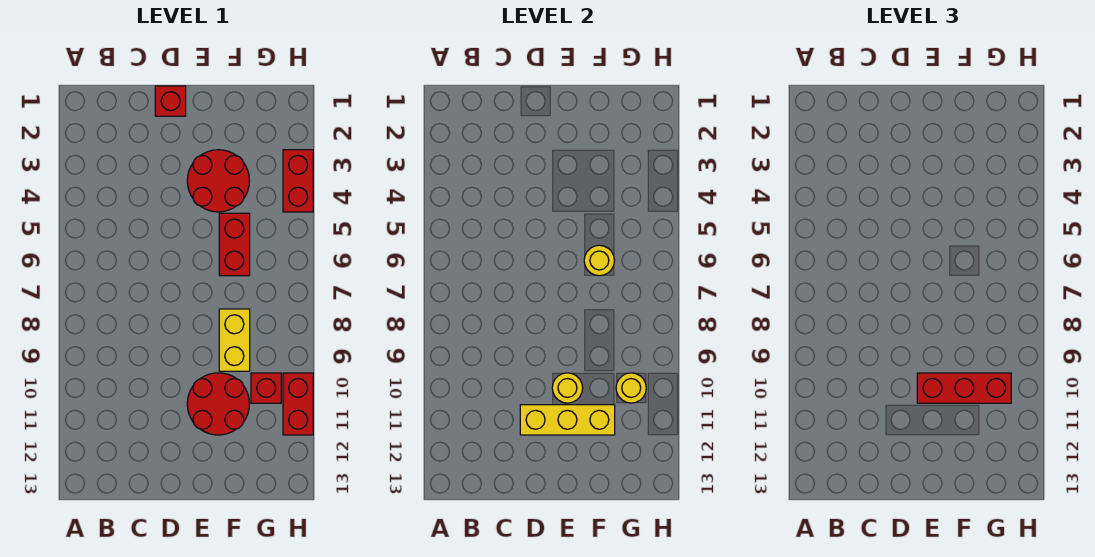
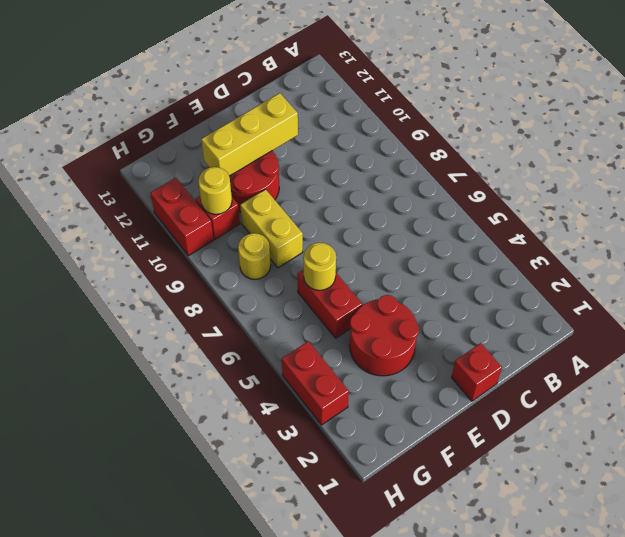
yellow round brick E10 level 2 -> yellow round brick G8 level 1
red brick E10:G10 level 3 -> none

